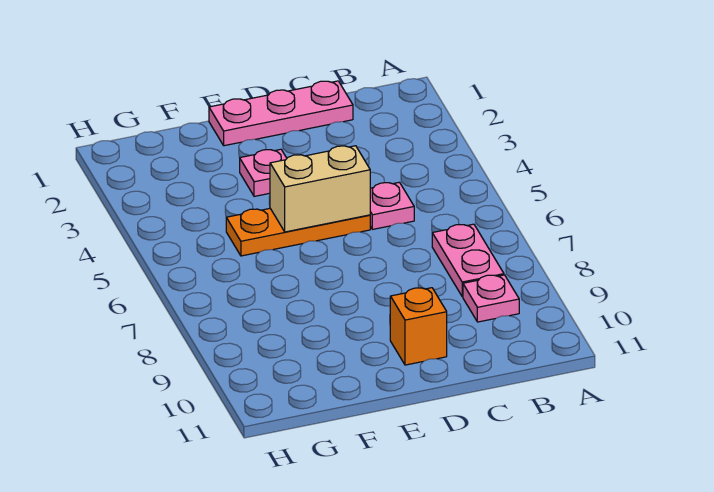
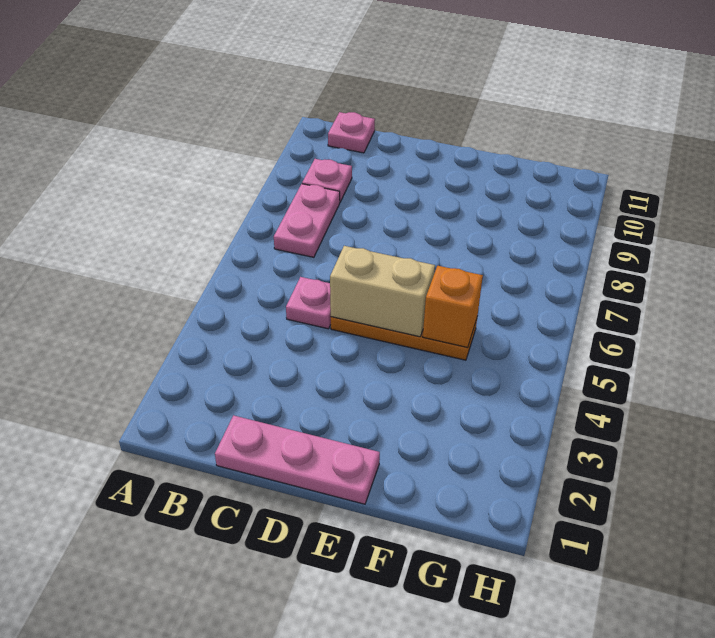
orange brick D10 level 1 -> orange brick F5 level 2
pink plate E3 level 1 -> pink plate B11 level 1

